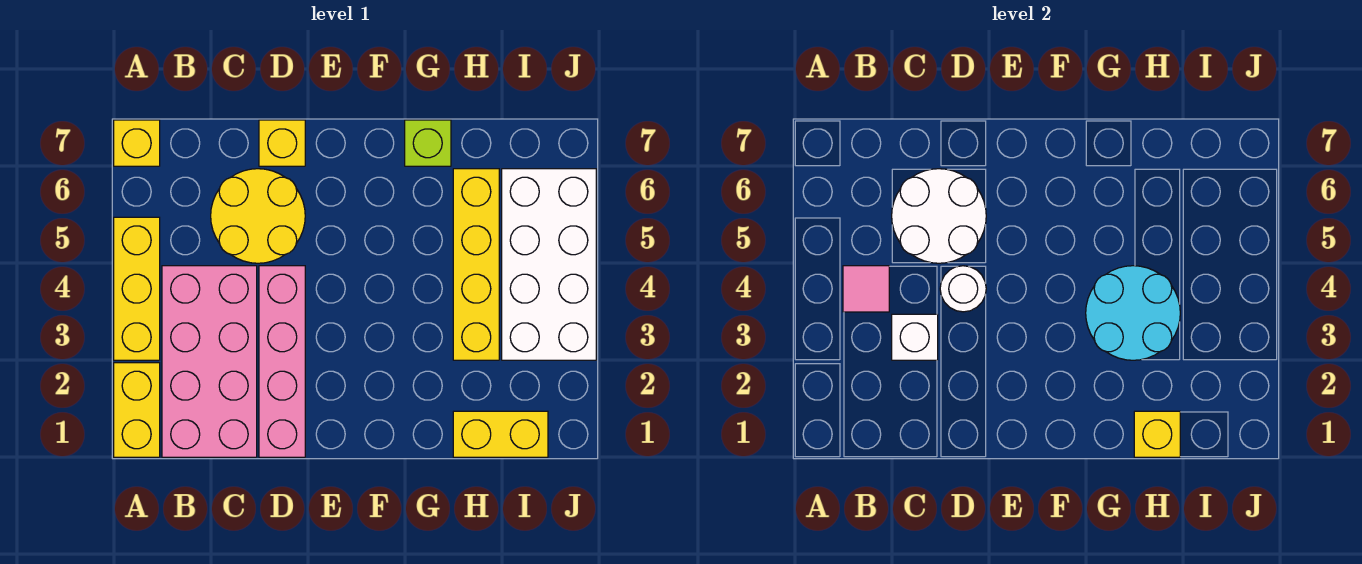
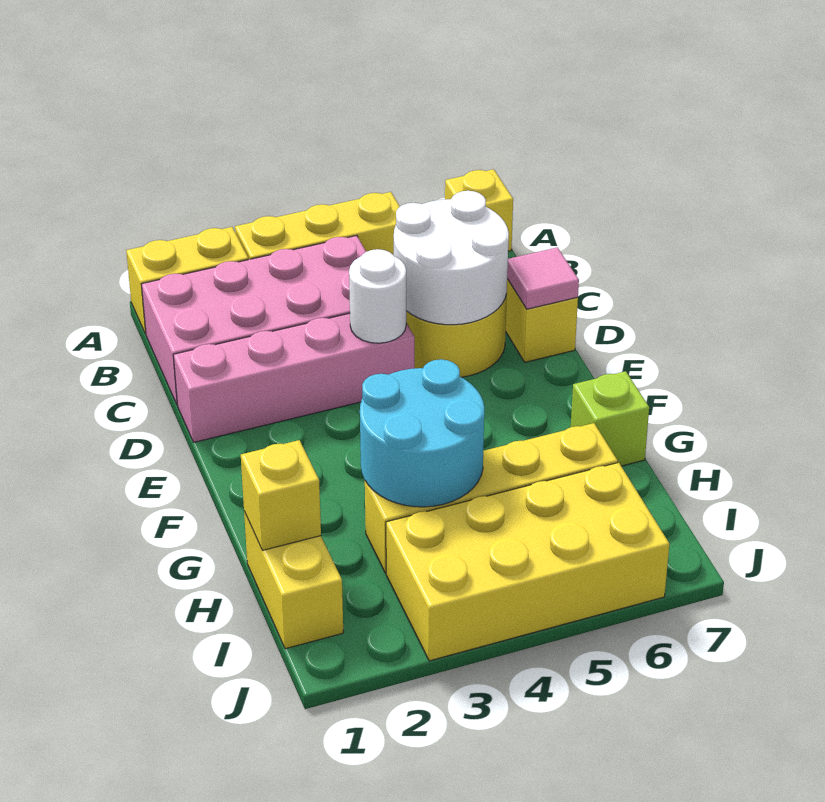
pink tile B4 level 2 -> pink tile D7 level 2
white brick C3 level 2 -> none
white brick I3:J6 level 1 -> yellow brick I3:J6 level 1

